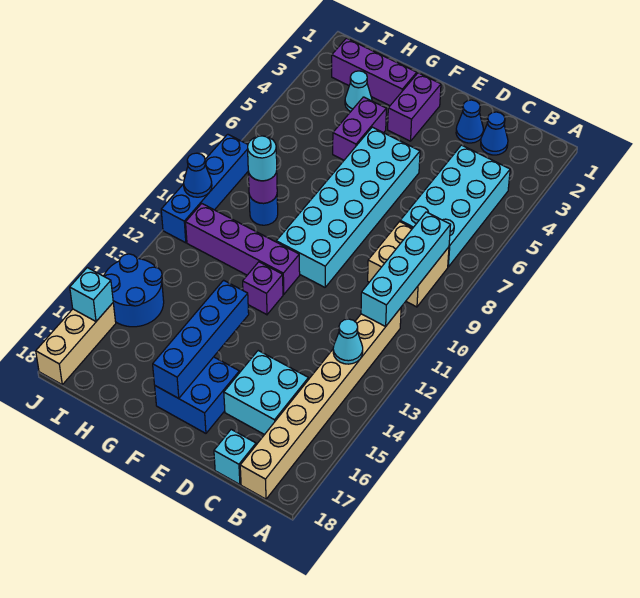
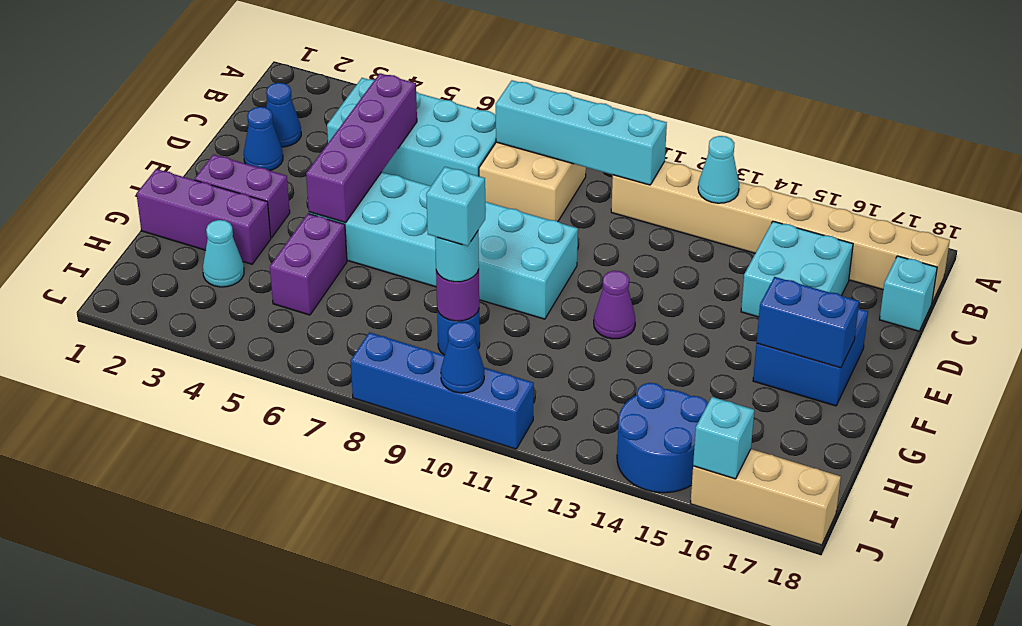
purple brick F11:I11 level 1 -> purple brick C5:F5 level 2
purple brick F12 level 1 -> purple cone F12 level 1
blue brick F14:F17 level 2 -> blue brick F16:F17 level 2
purple brick G2:I2 level 1 -> purple brick G1:G3 level 1
purple brick G4:G5 level 1 -> purple brick G5:H5 level 1
none -> cyan brick H9 level 4

